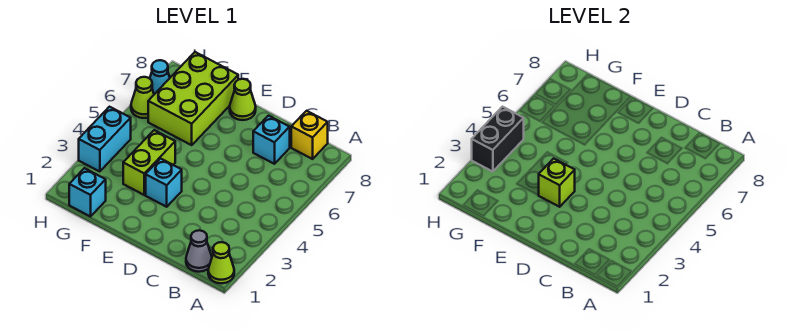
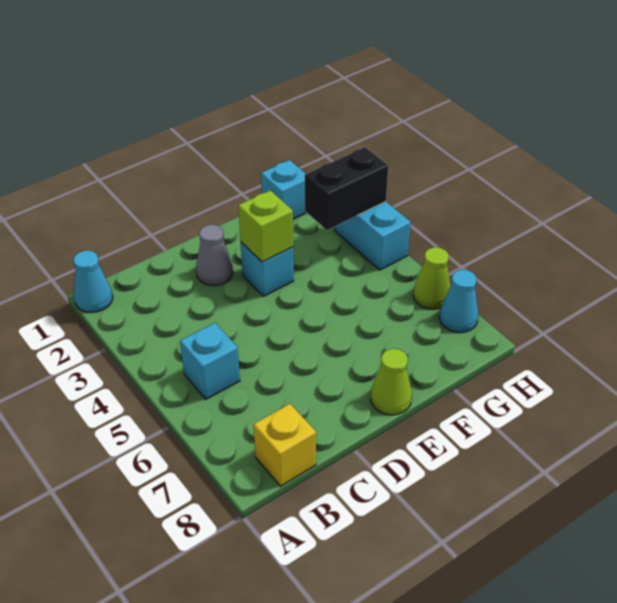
lime cone A1 level 1 -> cyan cone A1 level 1
grey cone B1 level 1 -> grey cone D2 level 1
cyan brick C7 level 1 -> cyan brick B5 level 1
lime brick F3:F4 level 1 -> none
lime brick F6:G8 level 1 -> none
black brick H3:H4 level 2 -> black brick G3:H3 level 2

